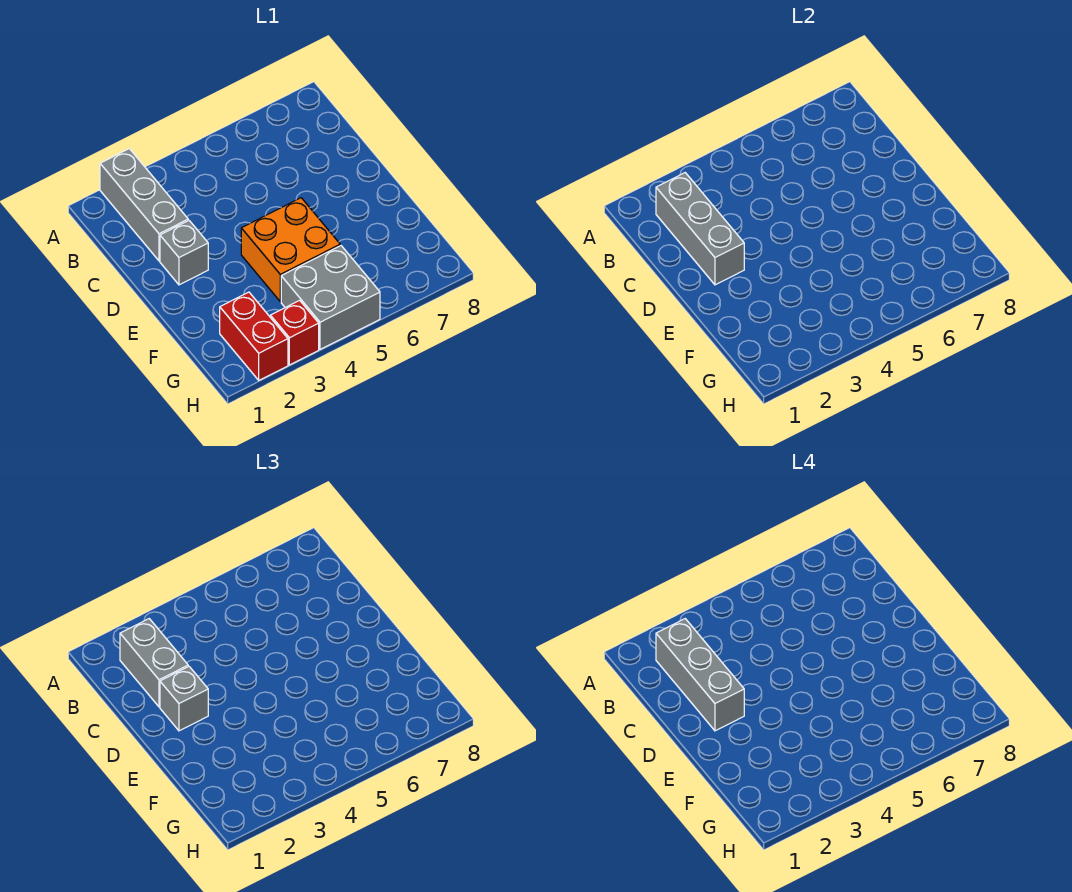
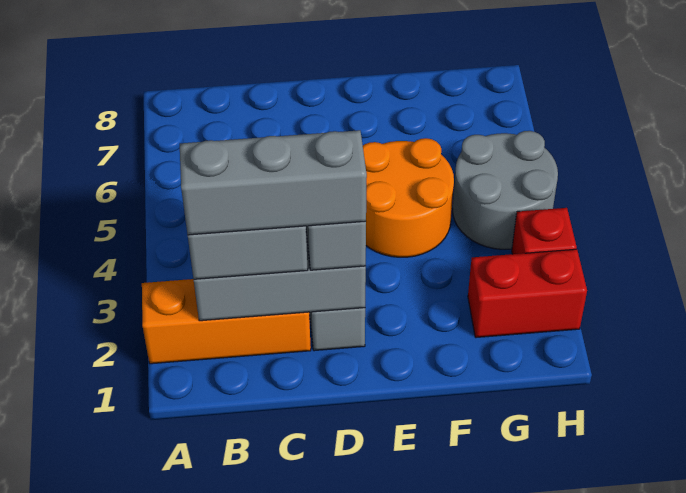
grey brick A2:C2 level 1 -> orange brick A2:C2 level 1
orange brick E4:F5 level 1 -> orange round brick E4:F5 level 1
grey brick G4:H5 level 1 -> grey round brick G4:H5 level 1

